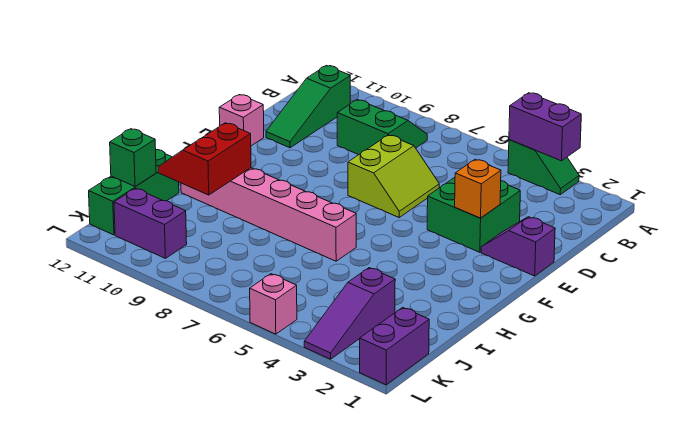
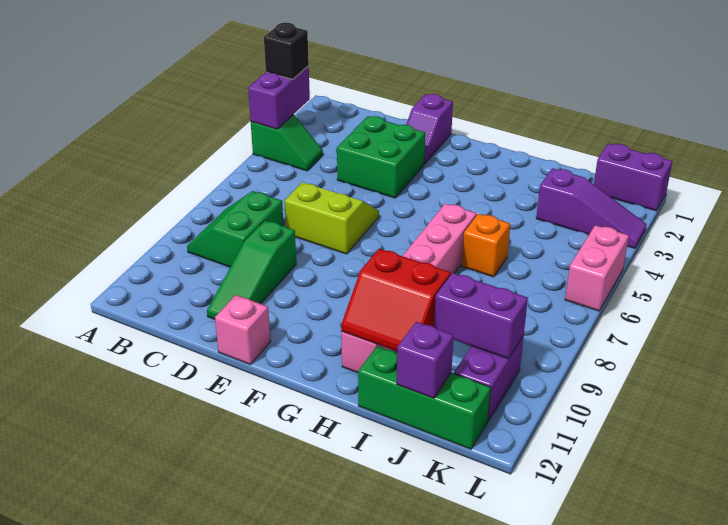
green slope A3:A4 level 1 top 4 -> green slope A4:B4 level 1 top A
none -> black brick A3 level 3
green slope B11:D11 level 1 top B -> green slope D9:D11 level 1 top 9
orange brick E3 level 2 -> orange brick I6 level 1
none -> purple brick J10:K10 level 2
green brick J12 level 2 -> purple brick J12 level 2
pink brick L5 level 1 -> pink brick L5:L6 level 1

